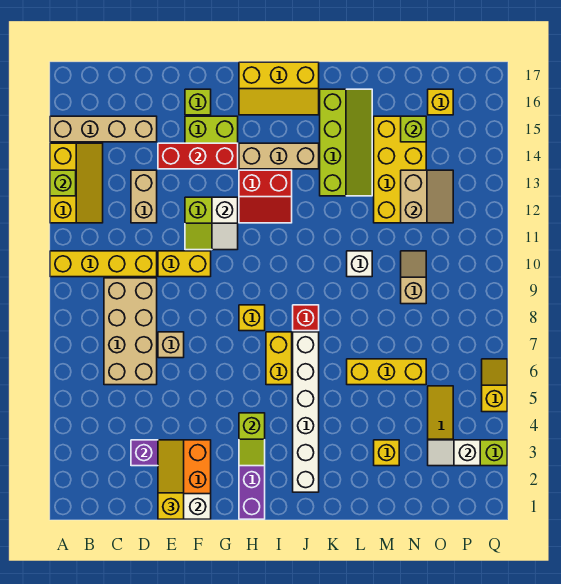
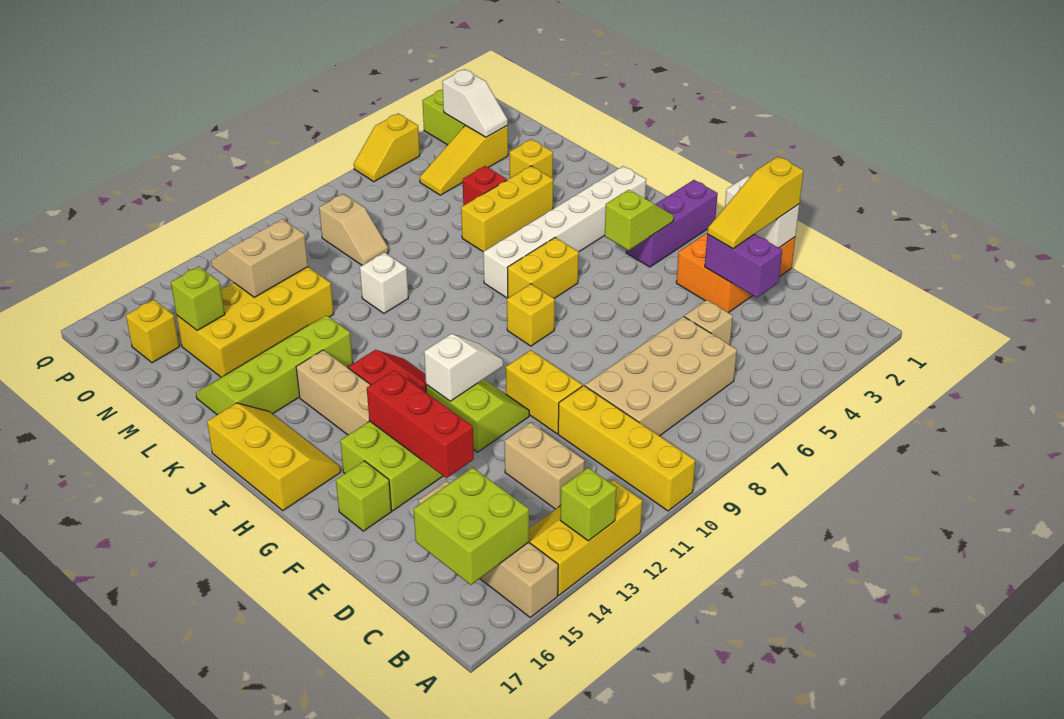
none -> lime brick B15:C16 level 2
tan brick D12:D13 level 1 -> tan brick C12:D12 level 1
tan brick E7 level 1 -> tan brick D5 level 1
red brick J8 level 1 -> red brick M5 level 1
yellow brick L6:N6 level 1 -> yellow brick L4:L6 level 1
tan slope N9:N10 level 1 top 9 -> tan slope N9:O9 level 1 top O

